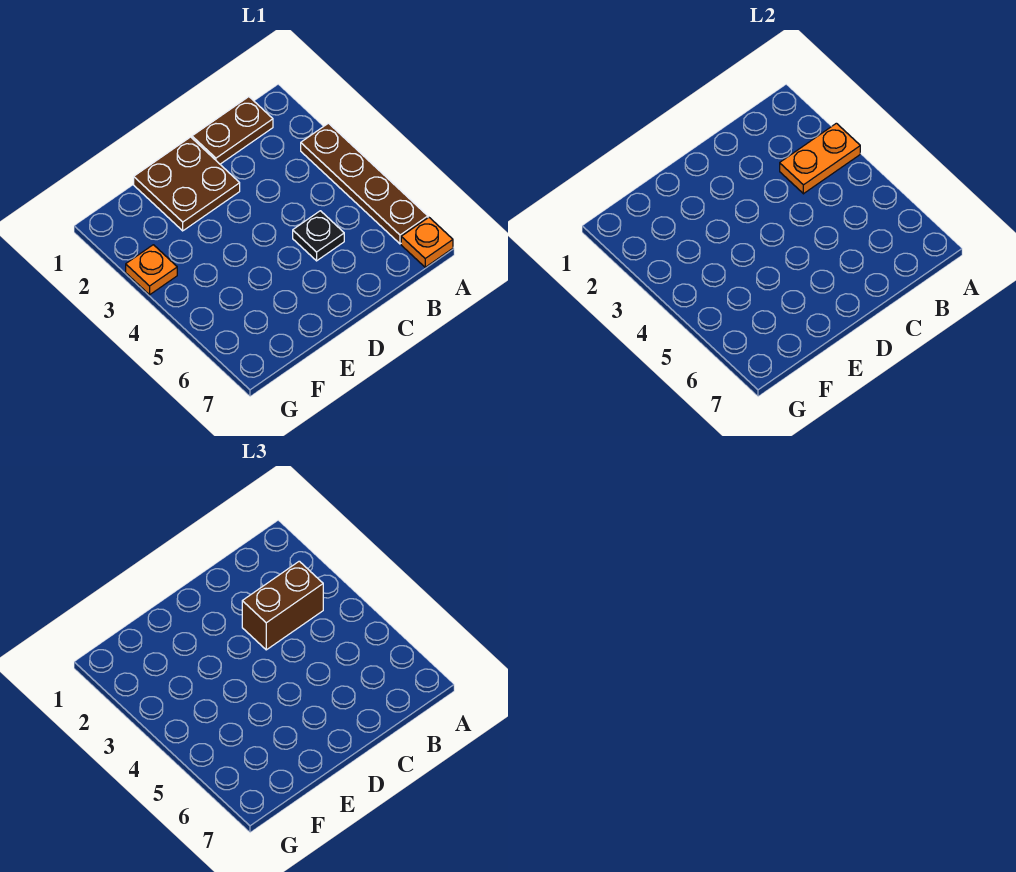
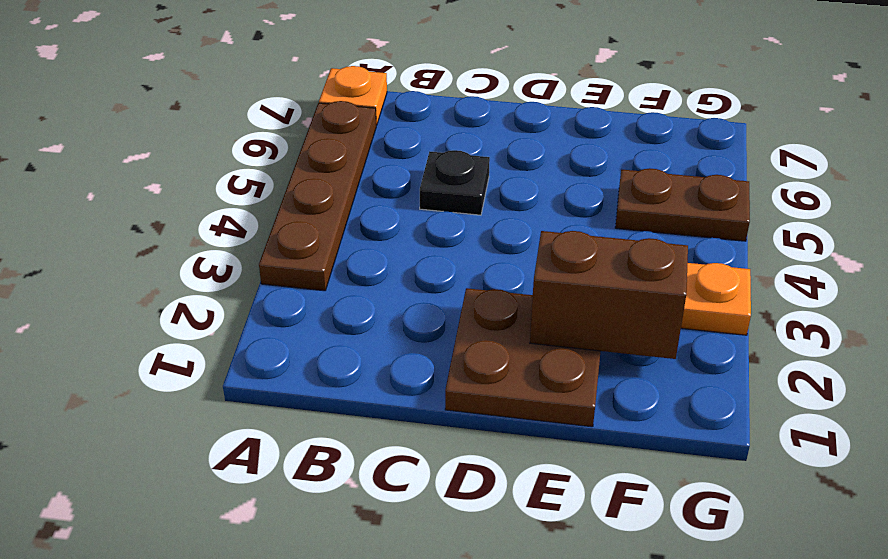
orange plate A3:B3 level 2 -> none
brown plate B1:C1 level 1 -> brown plate F5:G5 level 1
brown brick B3:C3 level 3 -> brown brick E2:F2 level 2

